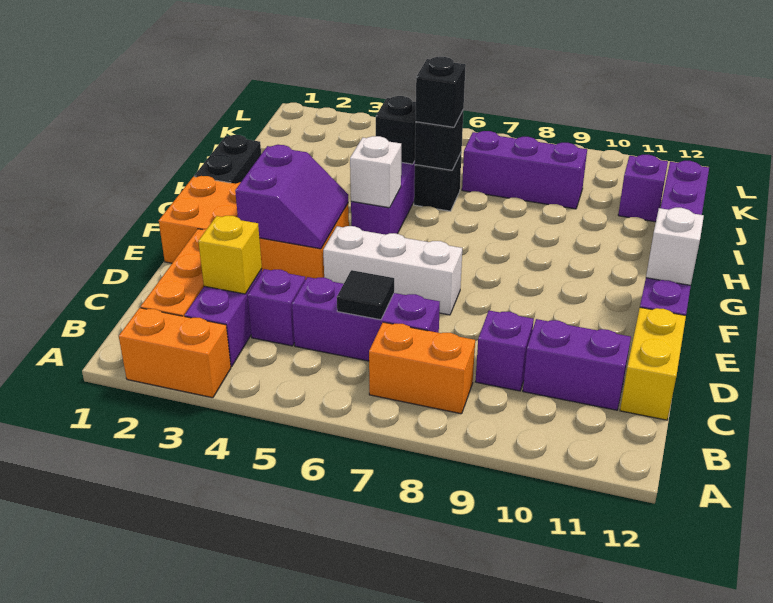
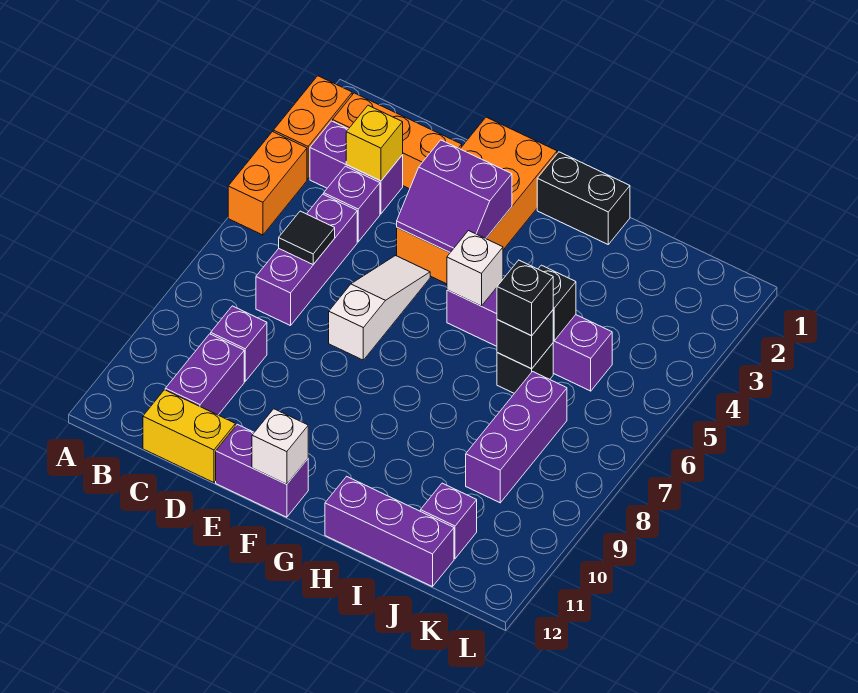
orange brick B7:B8 level 1 -> orange brick A4:A5 level 1
white brick E5:E7 level 1 -> white slope E5:E7 level 1 top 7

